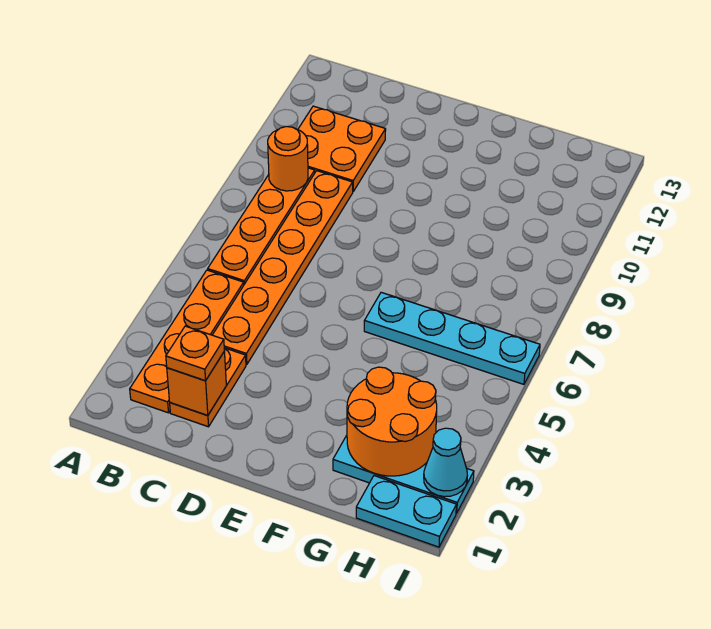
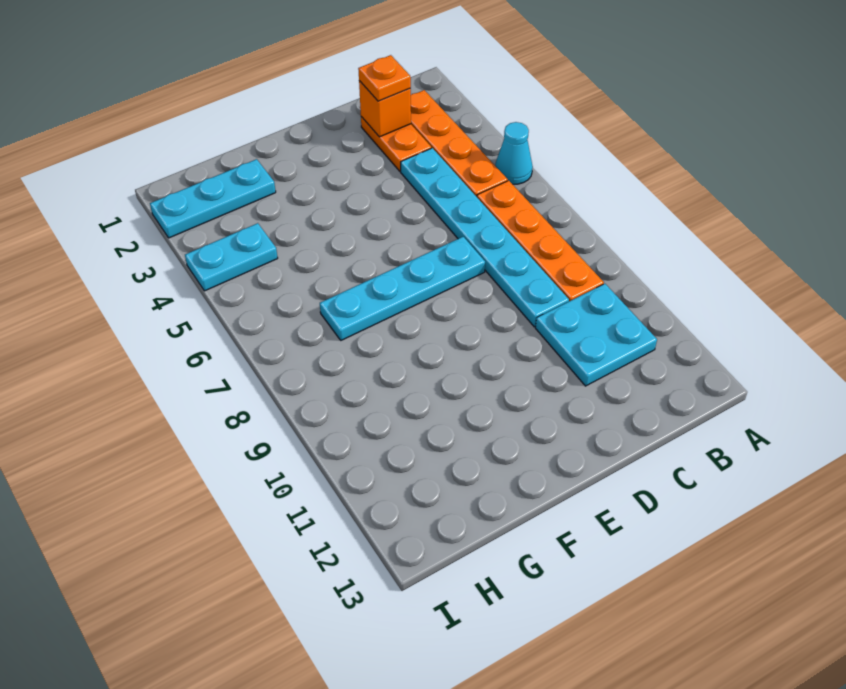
orange round brick B9 level 2 -> none
orange plate B10:C11 level 1 -> cyan plate B10:C11 level 1
orange plate C4:C9 level 1 -> cyan plate C4:C9 level 1
cyan plate F6:I6 level 1 -> cyan plate D7:G7 level 1
orange round brick G2:H3 level 2 -> none
cyan plate H1:I1 level 1 -> cyan plate H4:I4 level 1
cyan cone I2 level 2 -> cyan cone A5 level 1

